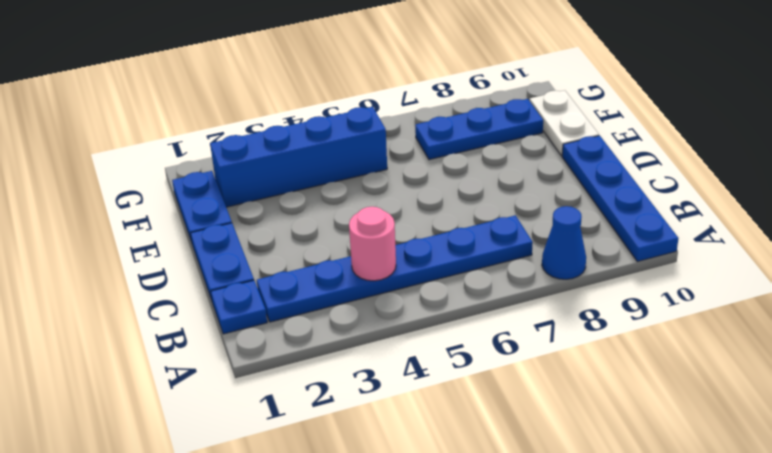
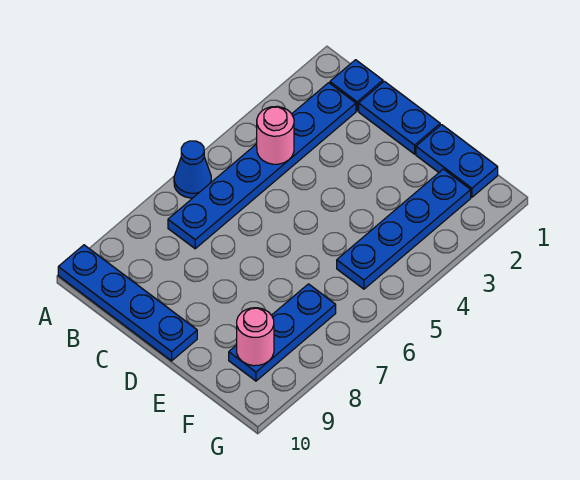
blue cone A8 level 1 -> blue cone A6 level 1
white plate E10:F10 level 1 -> none
blue brick F2:F5 level 1 -> blue plate F2:F5 level 1
none -> pink round brick F9 level 2

